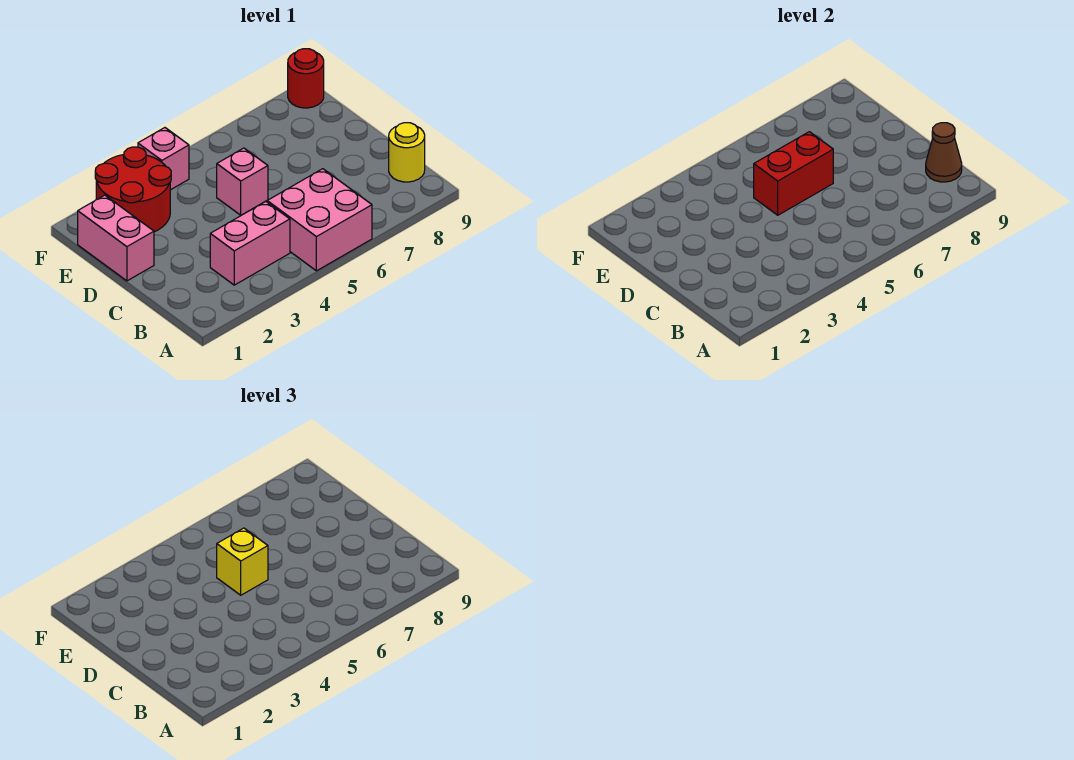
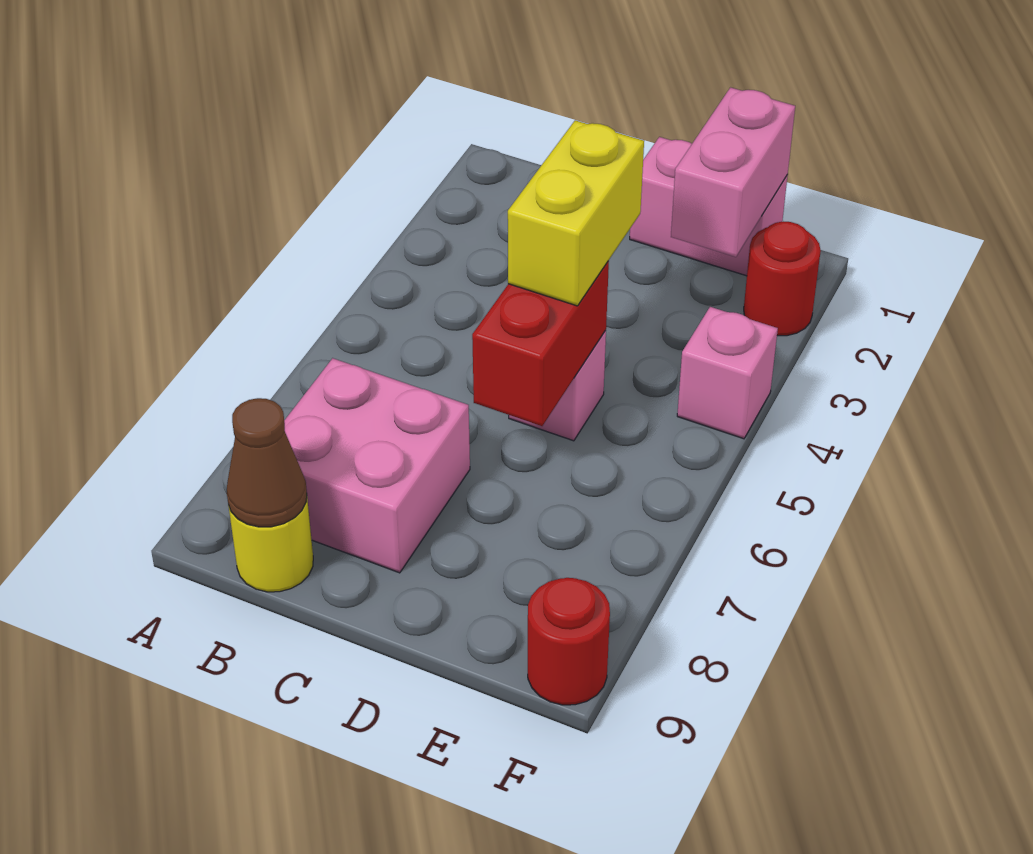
pink brick A5:B6 level 1 -> pink brick B7:C8 level 1
pink brick B3:B4 level 1 -> pink brick E1:E2 level 2
yellow brick D5 level 3 -> yellow brick D4:D5 level 3
red round brick E2:F3 level 1 -> red round brick F2 level 1

